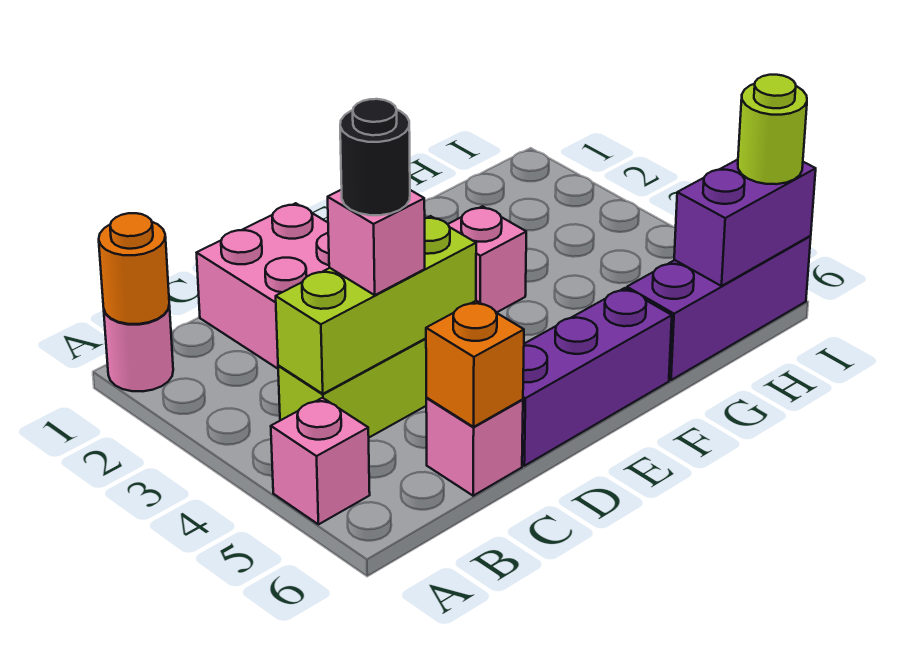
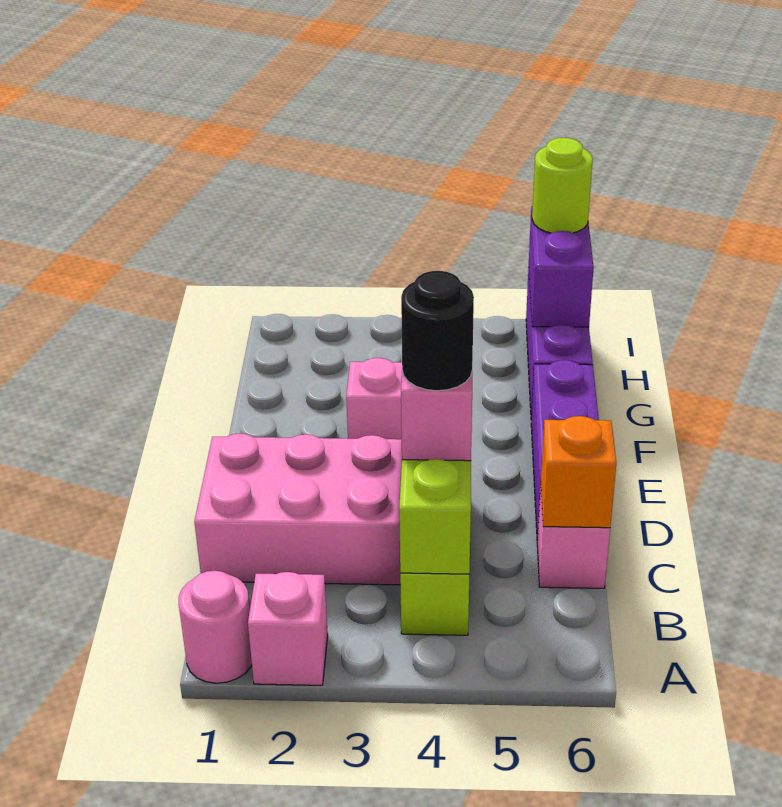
orange round brick A1 level 2 -> none
pink brick A5 level 1 -> pink brick A2 level 1

